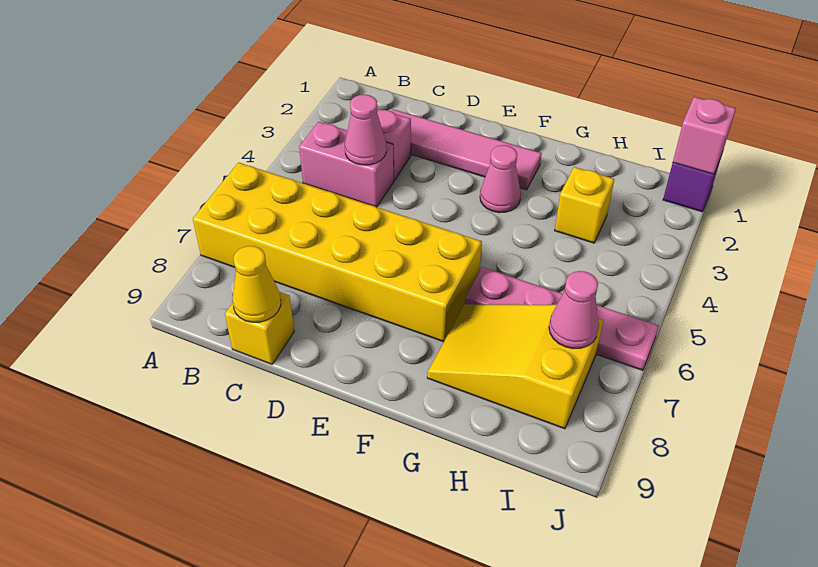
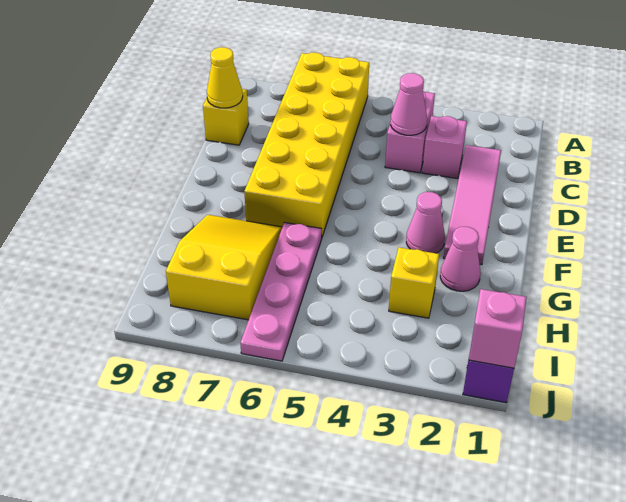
pink cone I7 level 2 -> pink cone G2 level 1

